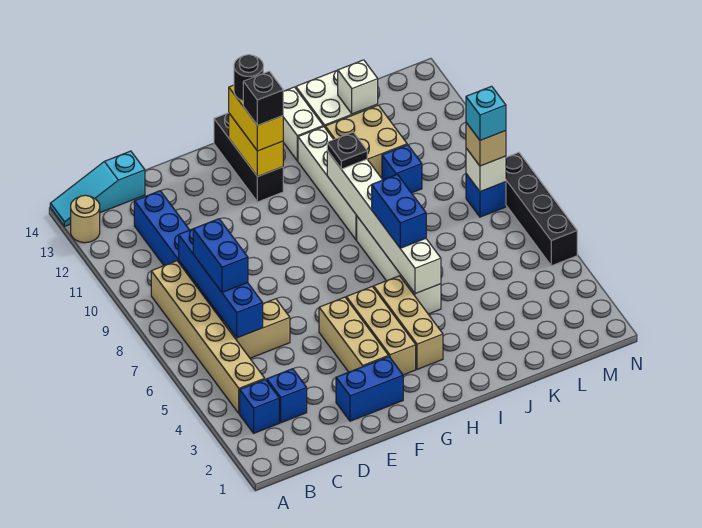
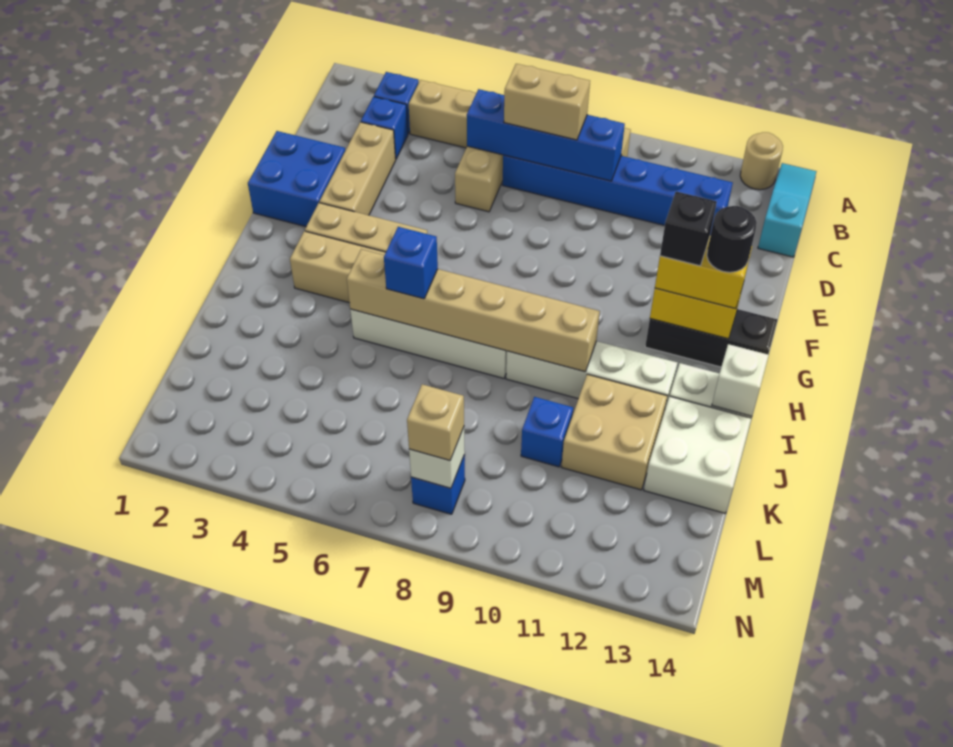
blue brick C7:C8 level 3 -> tan brick C7:C8 level 3
blue brick E2:F2 level 1 -> blue brick E1:F2 level 1
tan brick F3:F5 level 1 -> tan brick D3:F3 level 1
white brick I5:I10 level 2 -> tan brick I5:I10 level 2
blue brick I6:I7 level 3 -> blue brick I6 level 3
black plate I10 level 3 -> none
white brick K13 level 2 -> white brick I14 level 2
cyan brick M8 level 4 -> none
black brick N5:N8 level 1 -> none

